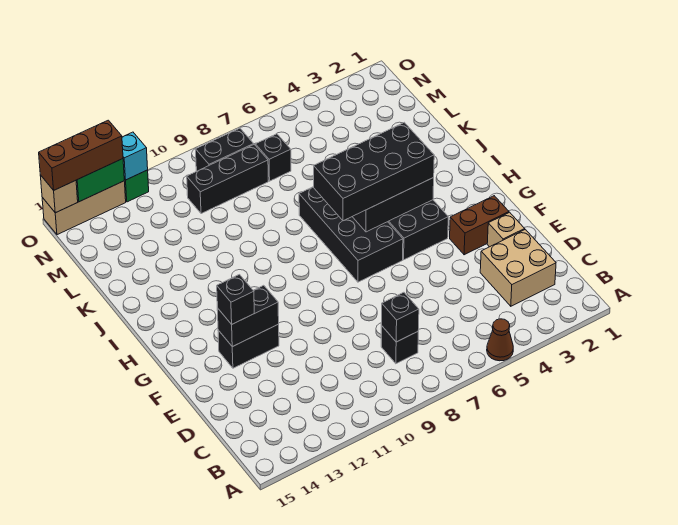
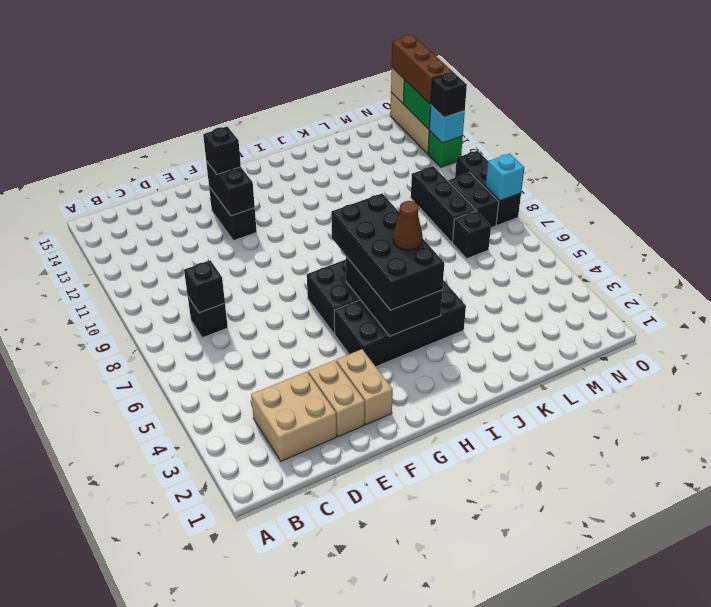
brown cone A5 level 1 -> brown cone I5 level 4
tan brick E2 level 1 -> tan brick E2:E3 level 1
brown brick F2:F3 level 1 -> tan brick F2:F3 level 1
none -> black brick O8:O10 level 1
none -> cyan brick O8 level 2
none -> black brick O12 level 3

